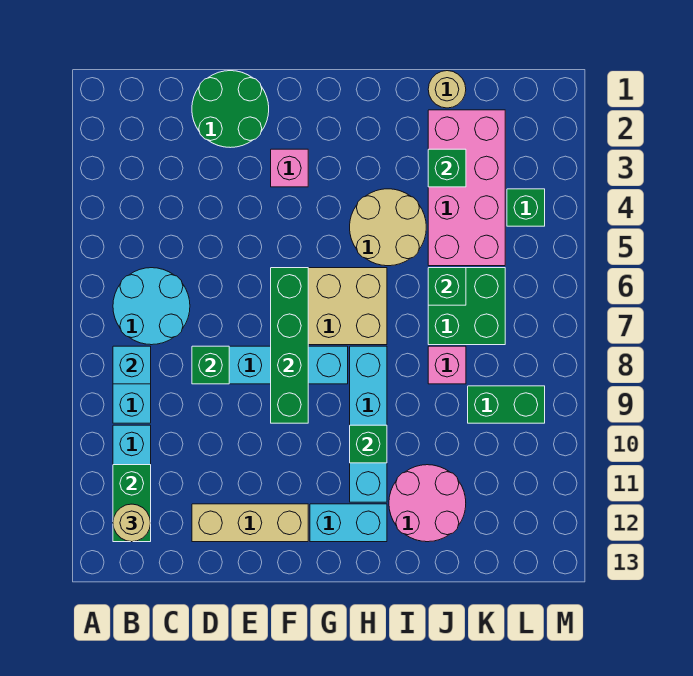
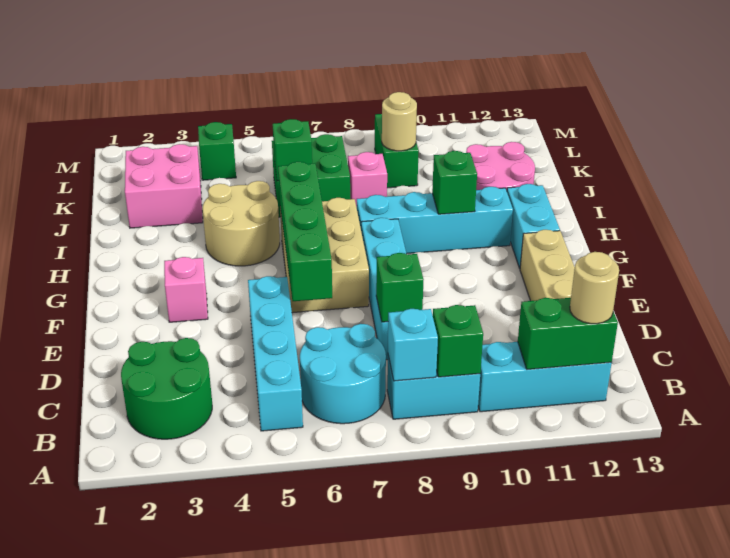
none -> cyan brick B5:E5 level 1
green round brick D1:E2 level 1 -> green round brick B2:C3 level 1
green brick F6:F9 level 2 -> green brick E6:H6 level 2
tan round brick J1 level 1 -> tan round brick K9 level 2
pink brick J2:K5 level 1 -> pink brick J2:K3 level 1
green brick J3 level 2 -> green brick B9 level 2

